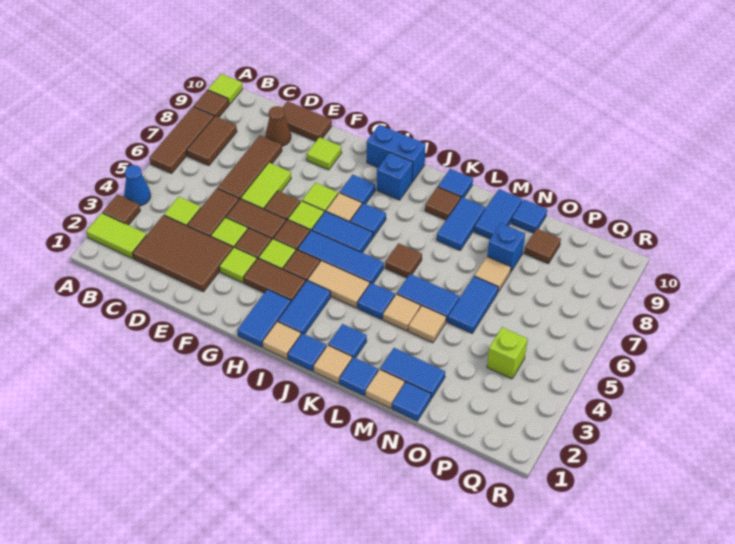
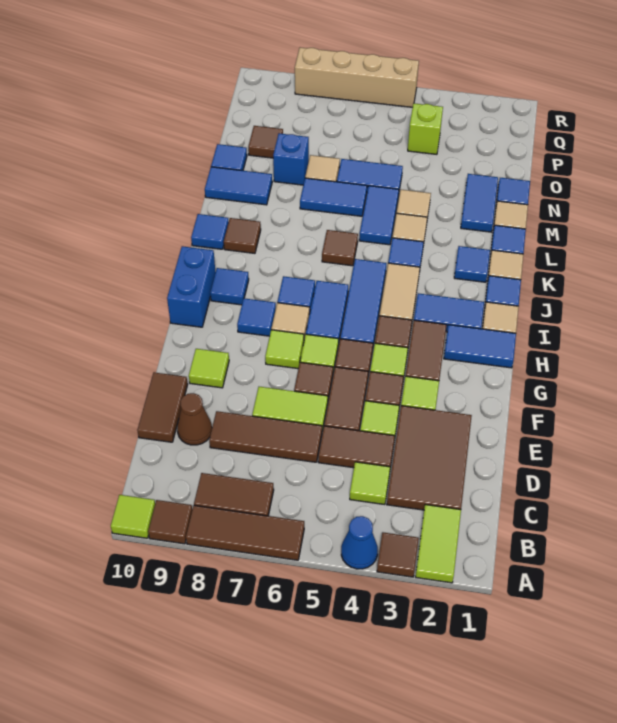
blue brick I9 level 1 -> blue tile I9 level 1
blue tile L8:L9 level 1 -> blue tile M6:M7 level 1
none -> tan brick R5:R8 level 1

